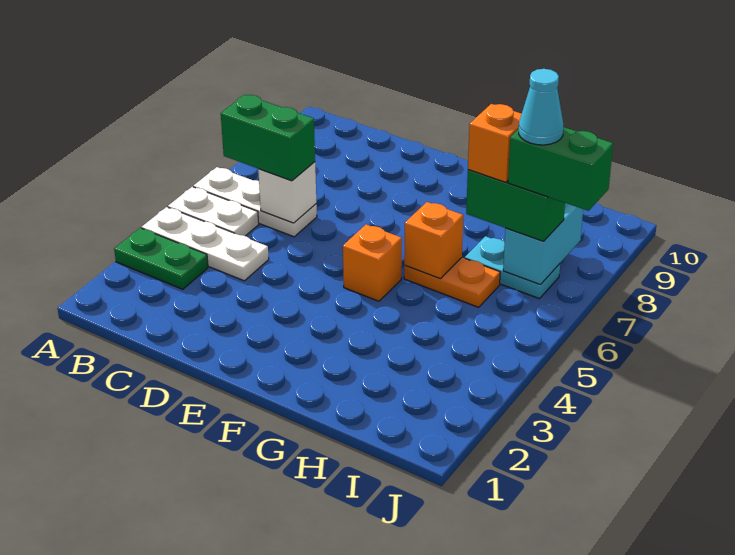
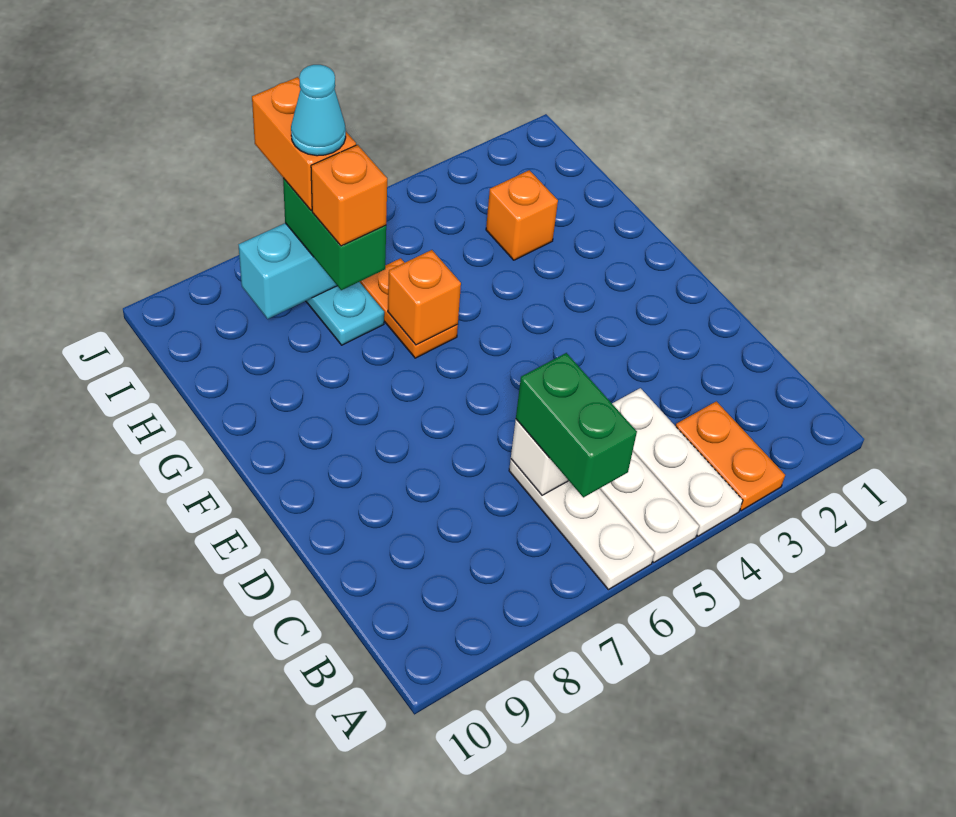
green plate A3:B3 level 1 -> orange plate A3:B3 level 1
orange brick F5 level 1 -> orange brick H3 level 1
green brick I7:J7 level 4 -> orange brick I7:J7 level 4

